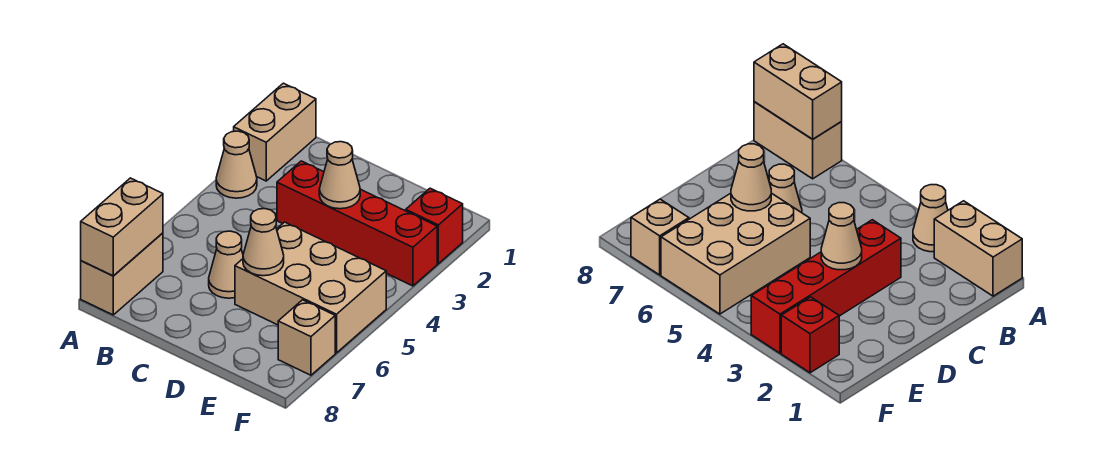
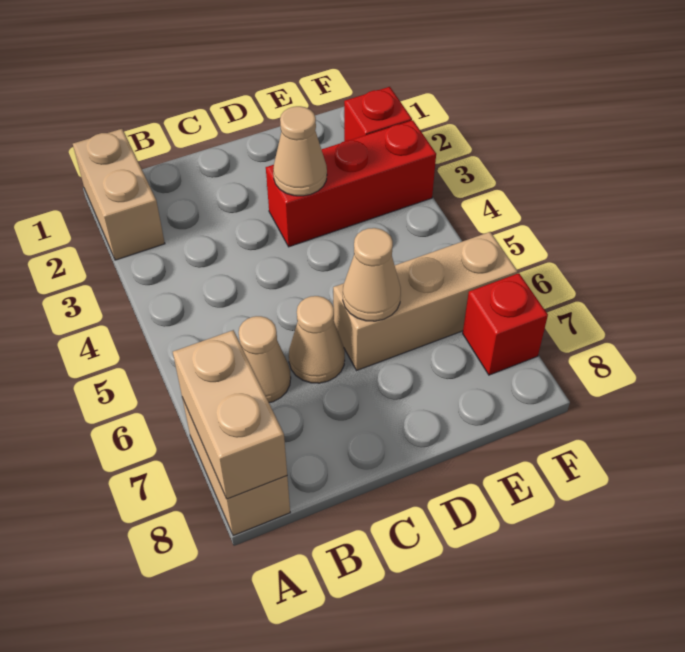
tan cone A3 level 1 -> tan cone B6 level 1
red brick C3:F3 level 1 -> red brick D3:F3 level 1
tan brick D5:F6 level 1 -> tan brick D6:F6 level 1
tan brick F7 level 1 -> red brick F7 level 1

